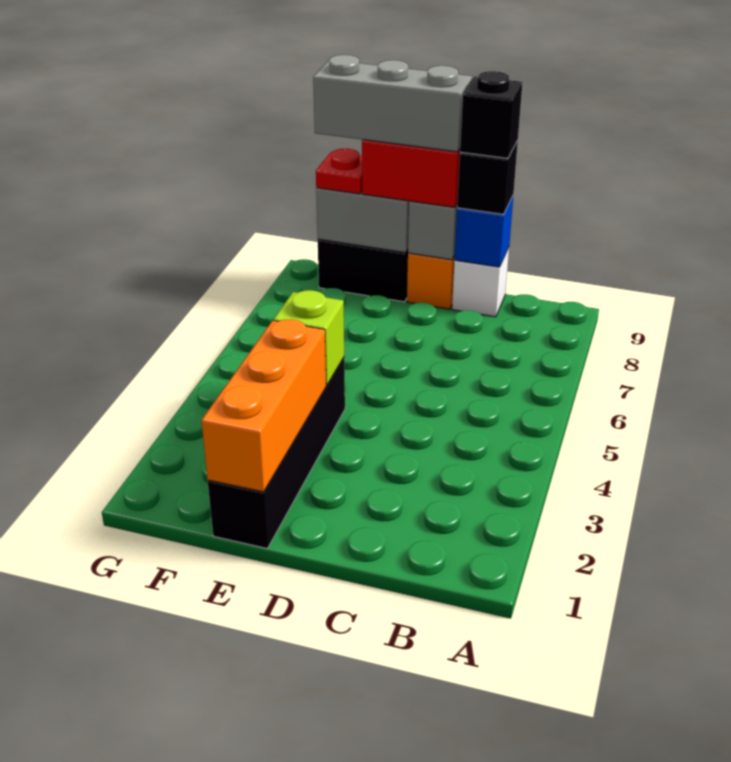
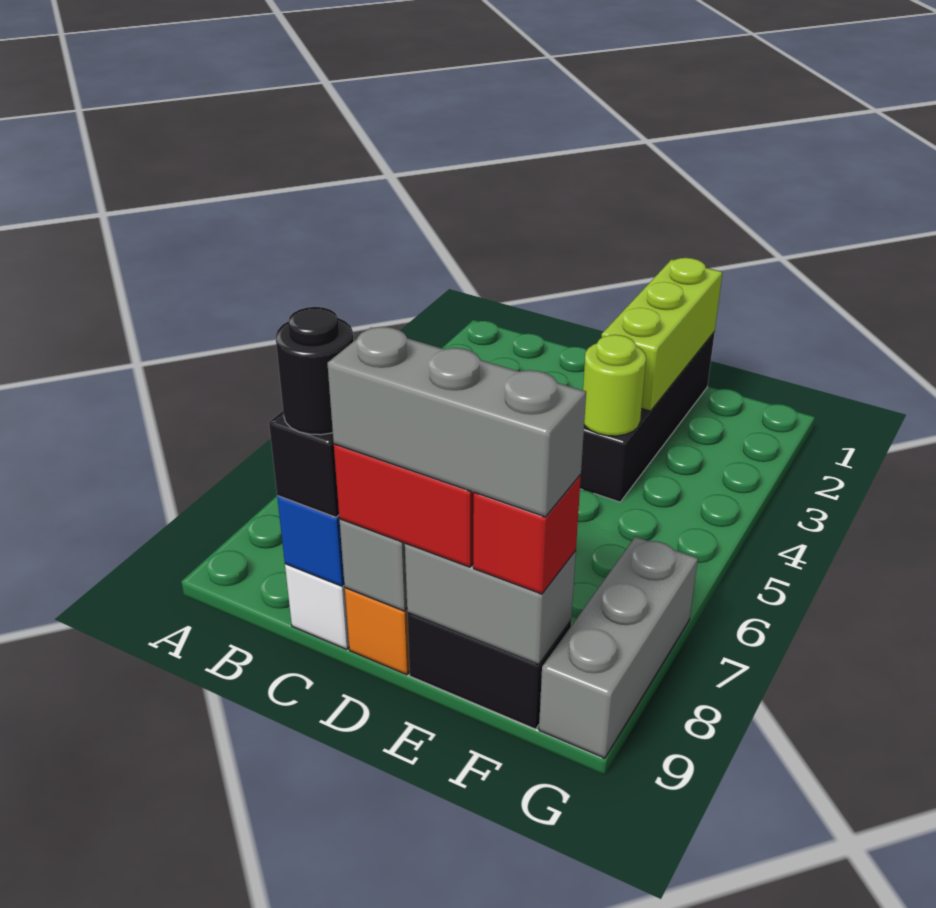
black brick C9 level 4 -> black round brick C9 level 4
orange brick E1:E3 level 2 -> lime brick E1:E3 level 2
lime brick E4 level 2 -> lime round brick E4 level 2
red plate F9 level 3 -> red brick F9 level 3
none -> grey brick G7:G9 level 1

